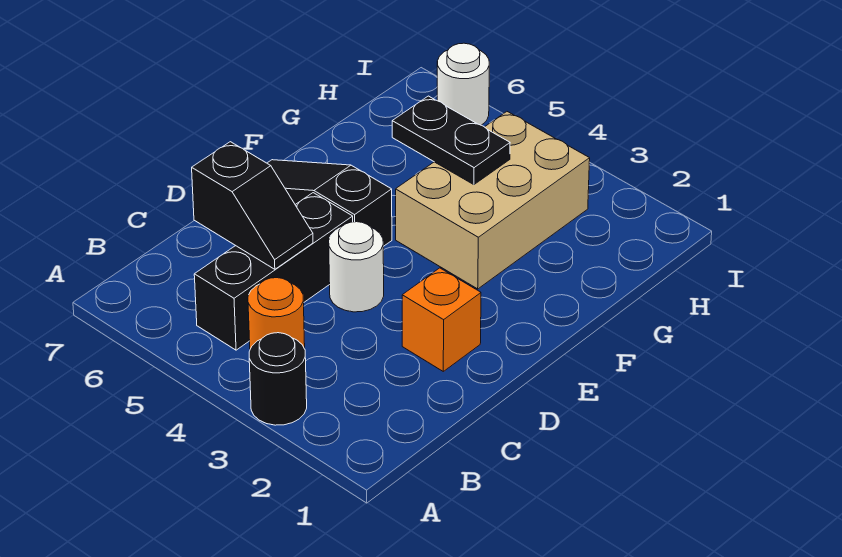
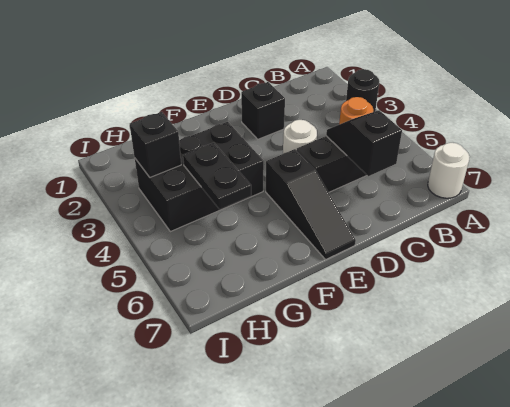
orange brick D2 level 1 -> black brick D2 level 1
tan brick F3:H4 level 1 -> black brick F3:H4 level 1
none -> black brick H3 level 2
white round brick I6 level 1 -> white round brick A7 level 1

